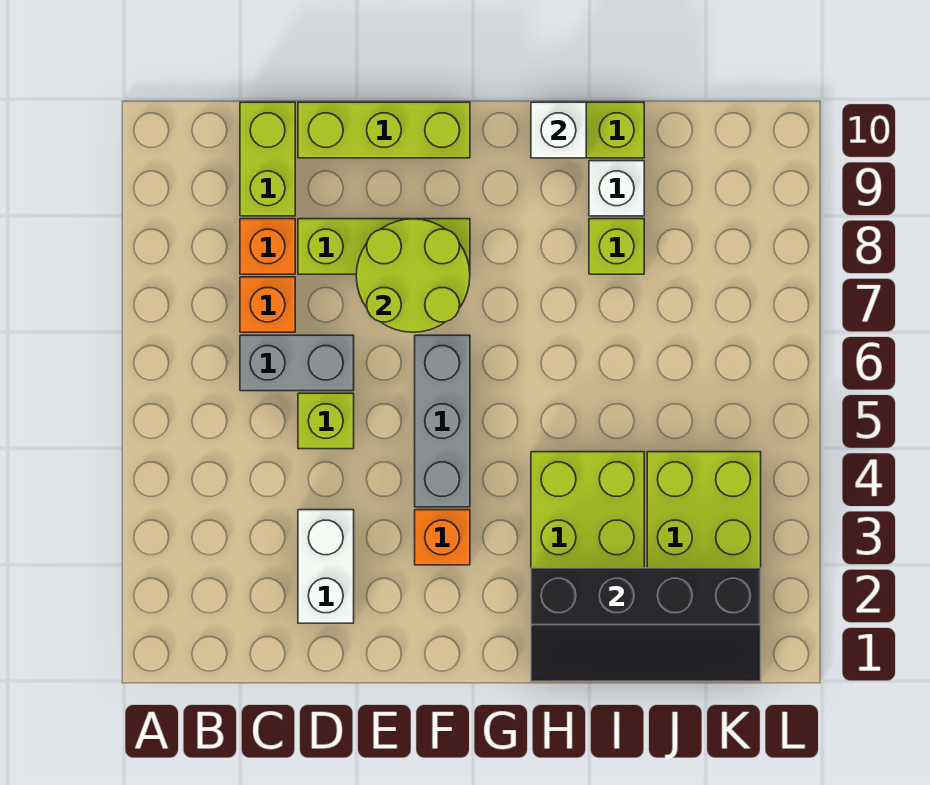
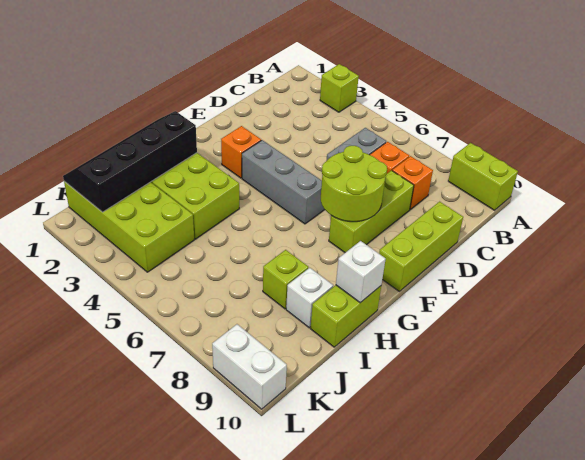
lime brick C9:C10 level 1 -> lime brick A9:A10 level 1
white brick D2:D3 level 1 -> white brick L9:L10 level 1
lime brick D5 level 1 -> lime brick A3 level 1

